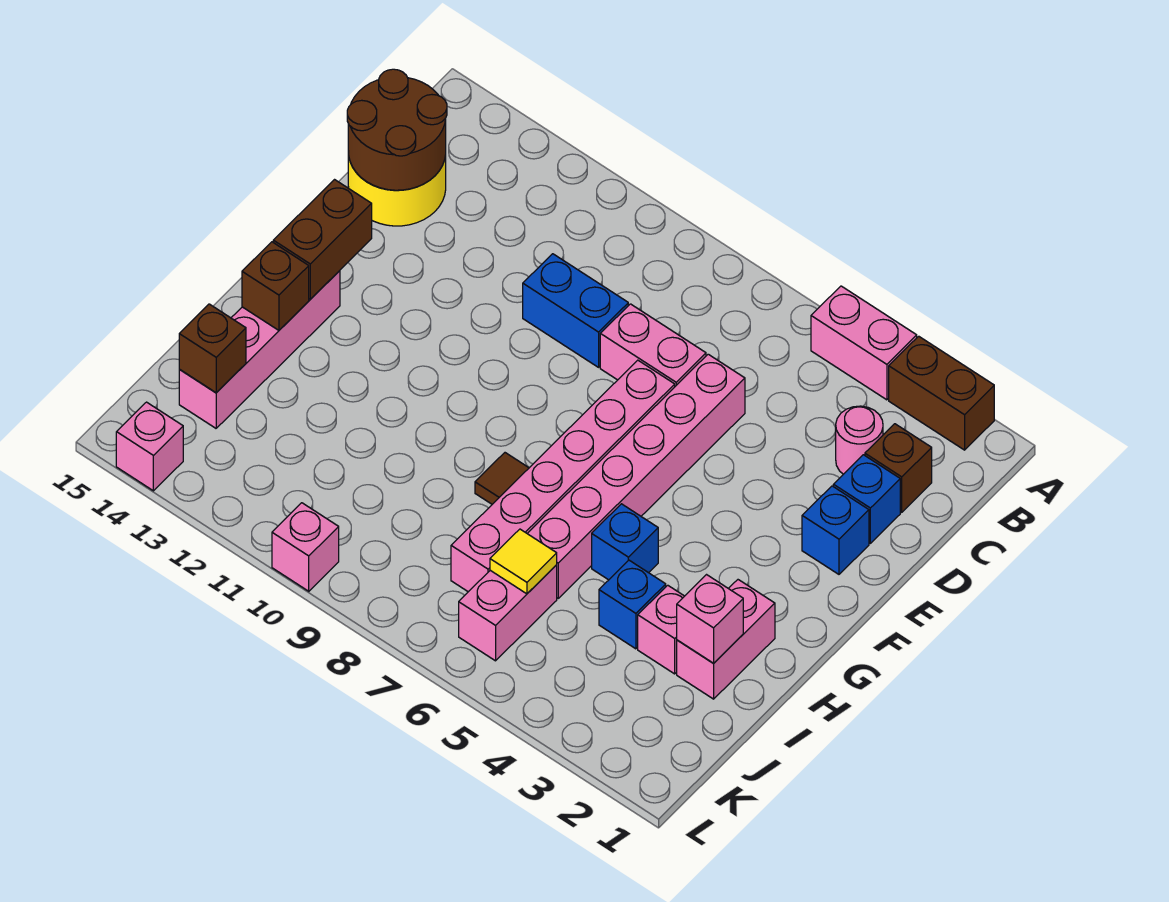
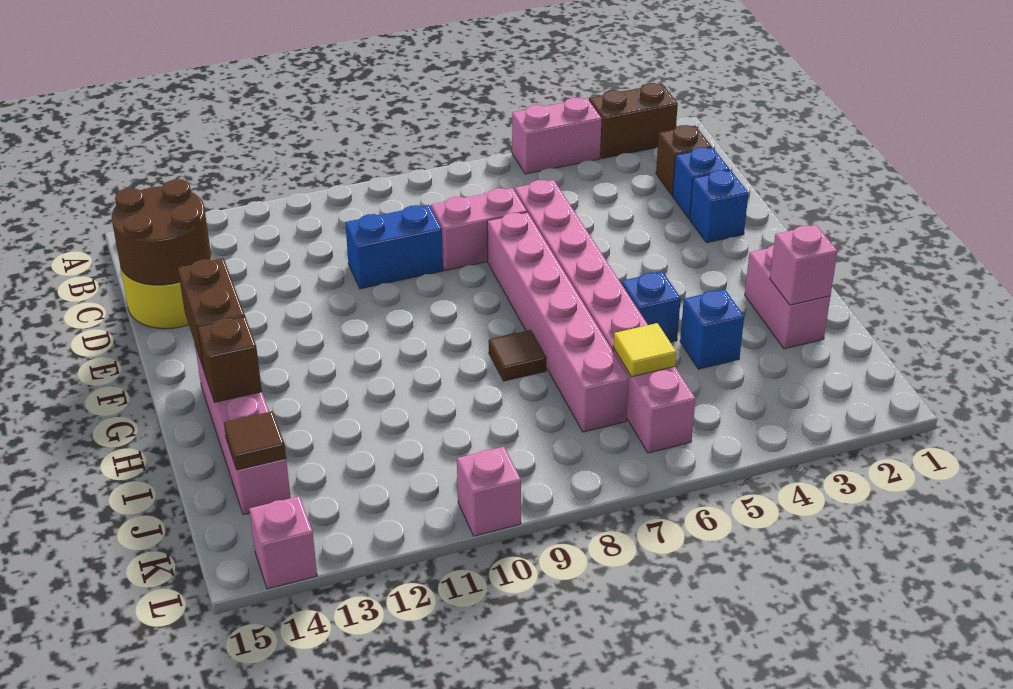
pink round brick C3 level 1 -> none
pink brick I3 level 1 -> none
brown brick J14 level 2 -> brown tile J14 level 2

